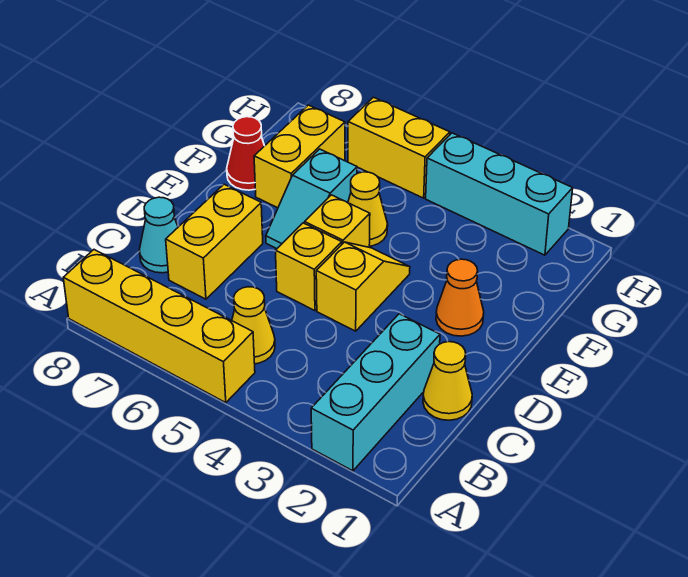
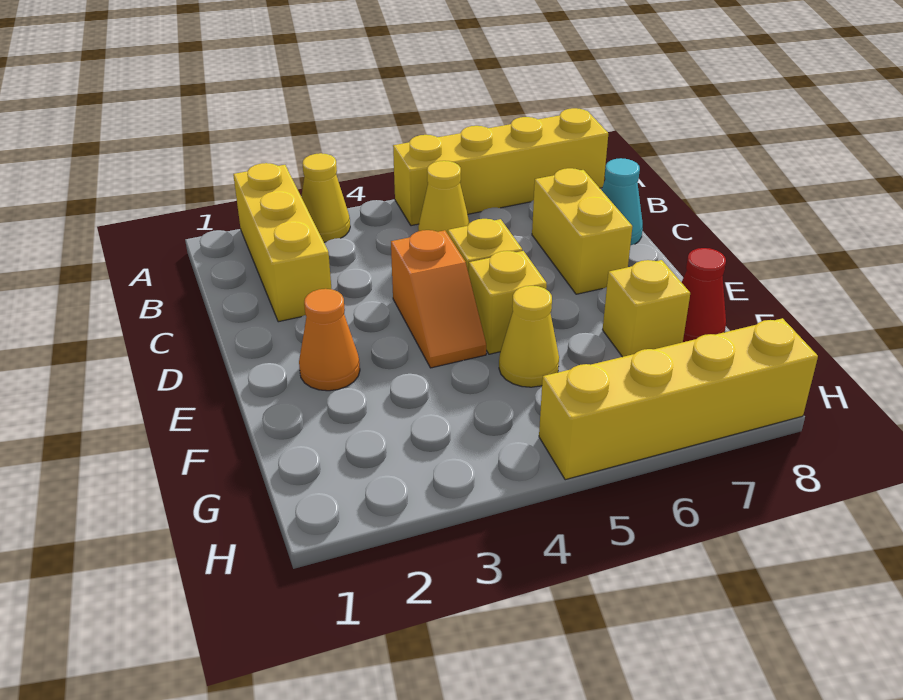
cyan brick A2:C2 level 1 -> yellow brick A2:C2 level 1
yellow cone C1 level 1 -> yellow cone A3 level 1
yellow slope D4:E4 level 1 top D -> orange slope D4:E4 level 1 top D
cyan slope E6:F6 level 1 top F -> none
yellow brick F7:G7 level 1 -> yellow brick F7 level 1
cyan brick H2:H4 level 1 -> none
yellow brick H5:H6 level 1 -> yellow brick H5:H8 level 1

